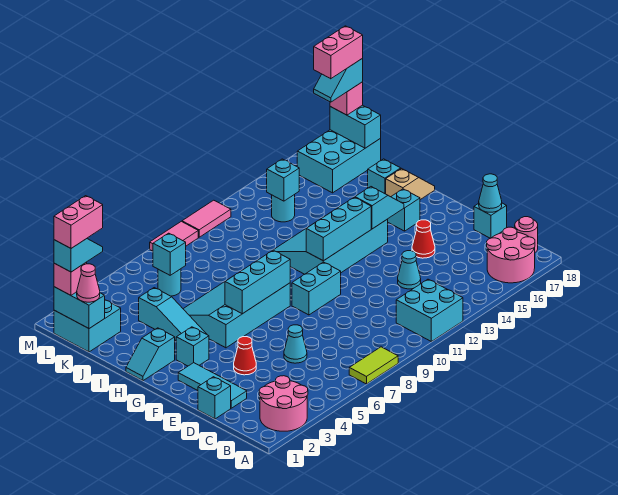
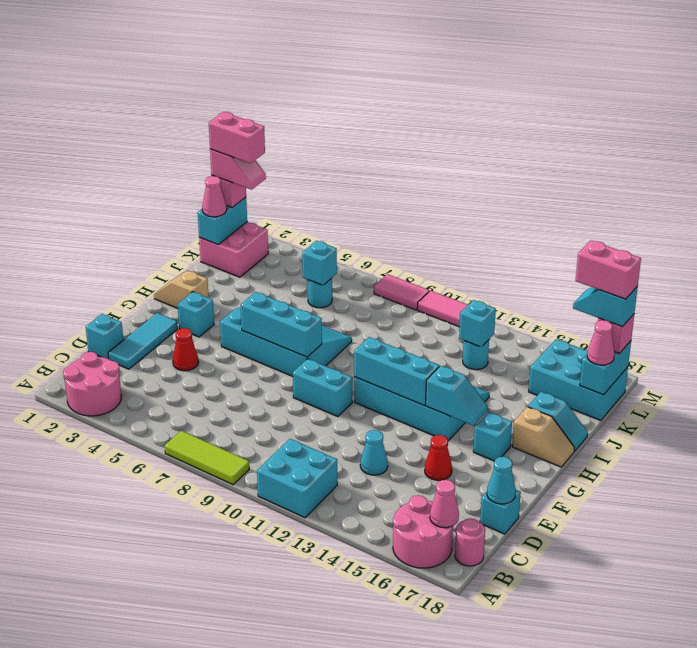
lime tile A7:A8 level 1 -> lime tile A7:A9 level 1
none -> pink cone B17 level 2
cyan cone D6 level 1 -> none
cyan slope H1:H2 level 1 top 2 -> tan slope H1:H2 level 1 top 2
cyan slope H4:J4 level 1 top J -> none
cyan brick K1:L2 level 1 -> pink brick K1:L2 level 1
none -> pink cone K18 level 3
cyan slope L1:L2 level 4 top 1 -> pink slope L1:L2 level 4 top 1

